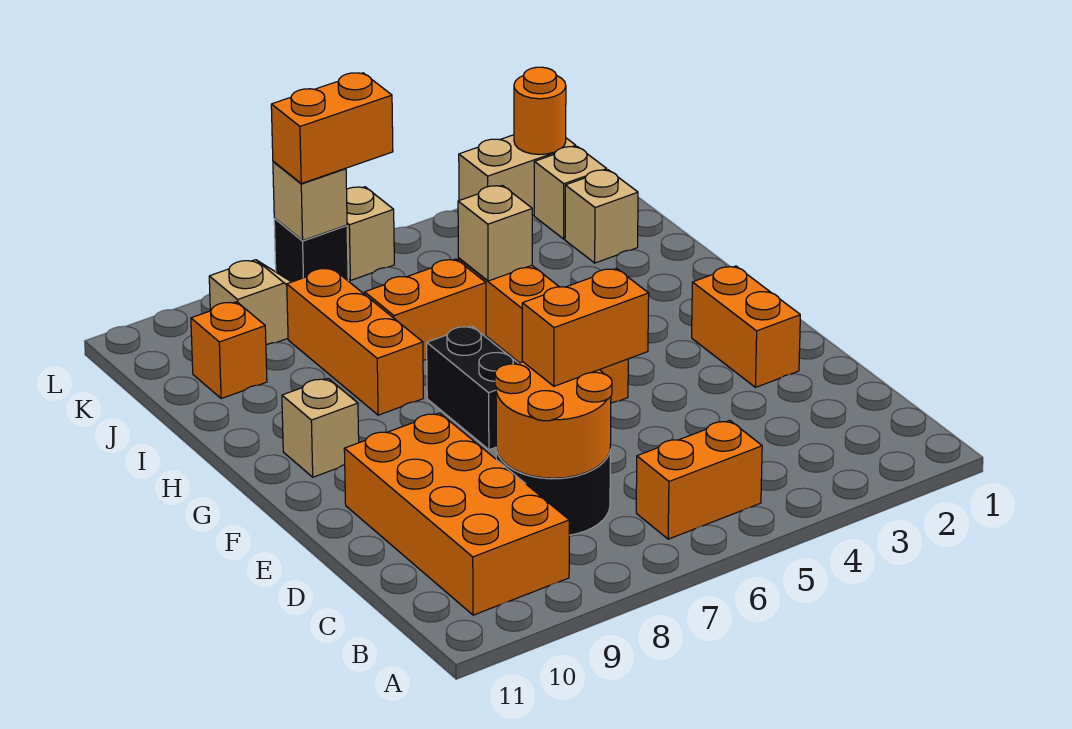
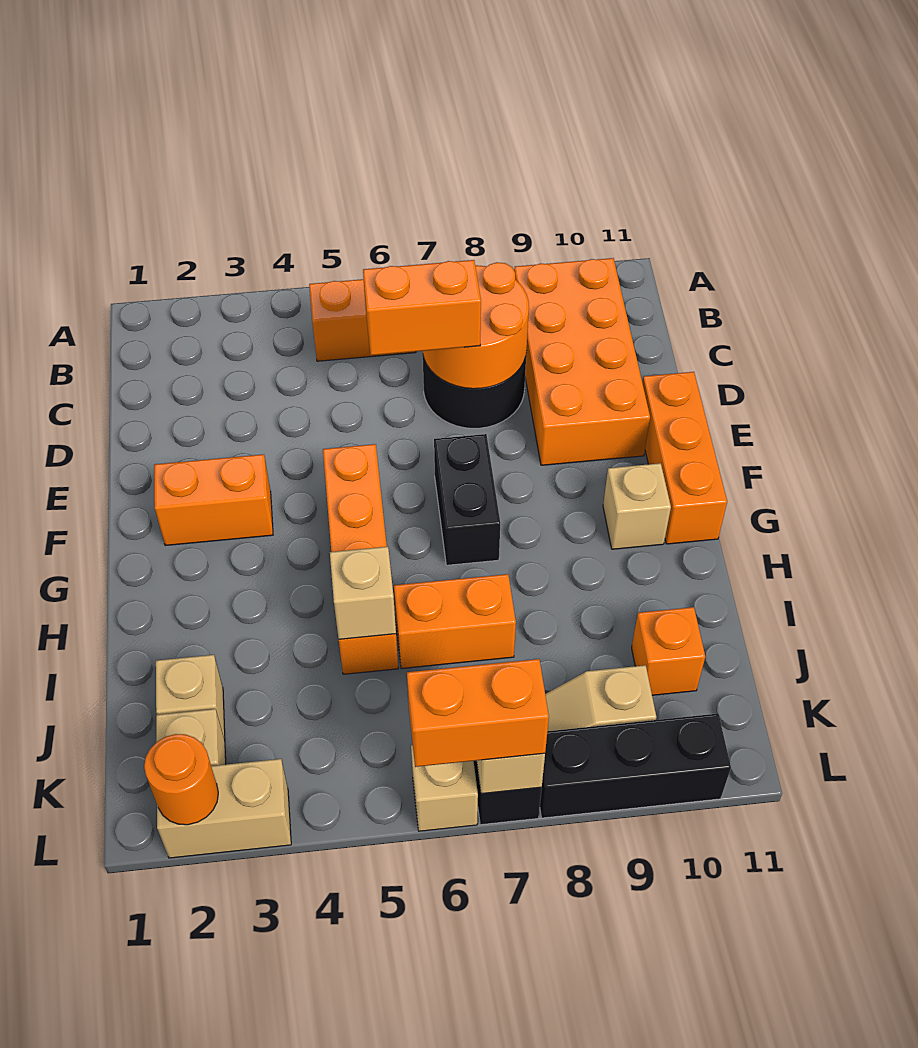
orange brick E2:F2 level 1 -> orange brick F2:F3 level 1
orange brick H8:J8 level 1 -> orange brick E11:G11 level 1
none -> black brick L8:L10 level 1

